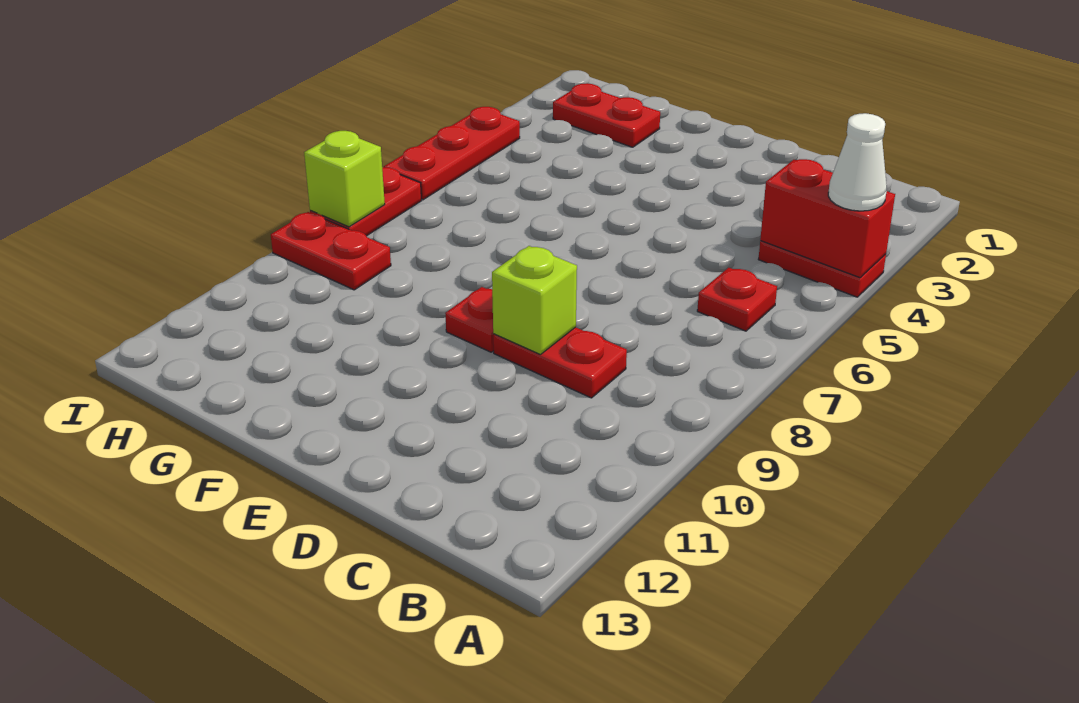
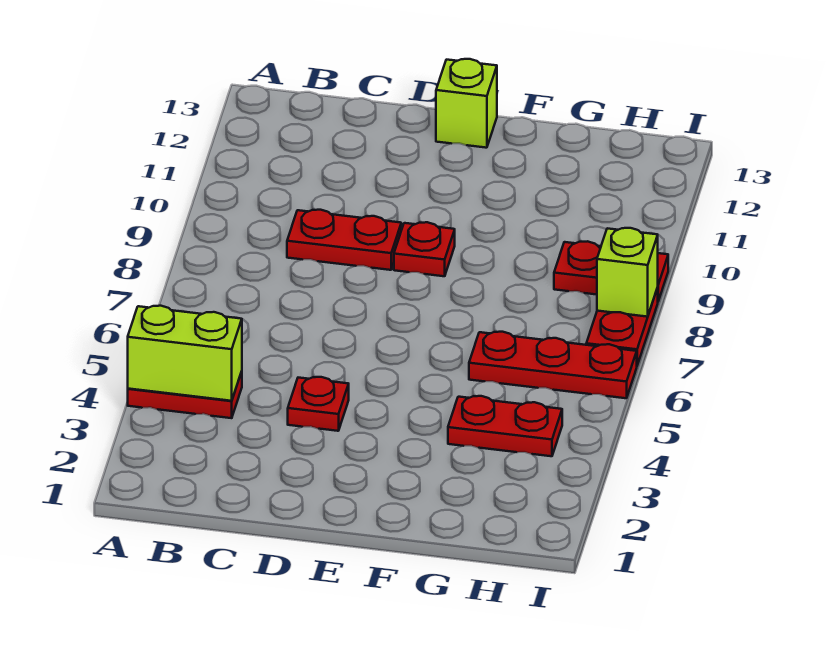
red brick A4:B4 level 2 -> lime brick A4:B4 level 2
white cone A4 level 3 -> none
red plate B6 level 1 -> red plate D4 level 1
lime brick D9 level 2 -> lime brick E13 level 1
red plate G2:H2 level 1 -> red plate G4:H4 level 1
red plate I4:I6 level 1 -> red plate G6:I6 level 1

